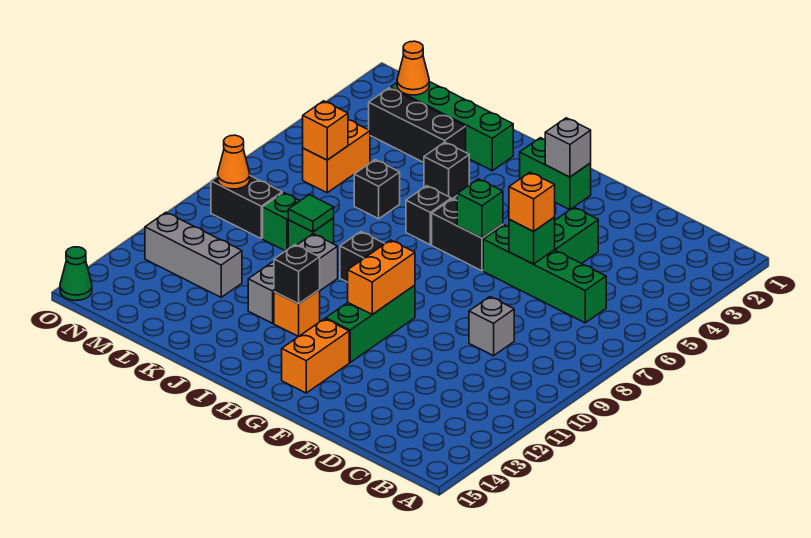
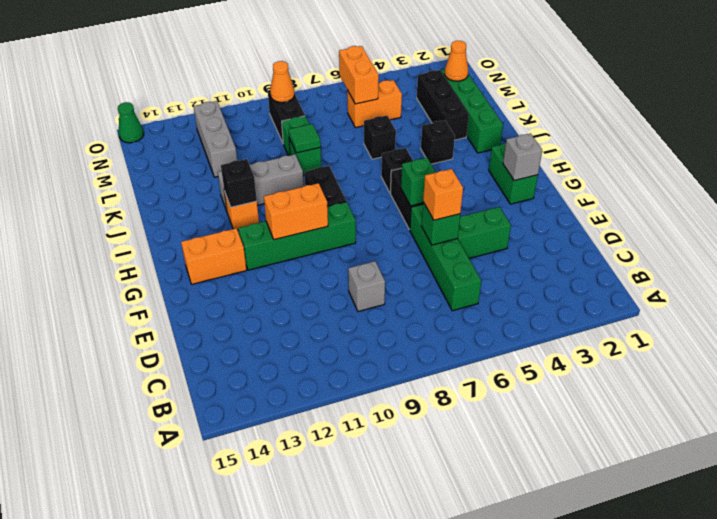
green brick G10:G12 level 1 -> green brick G9:G12 level 1
orange brick M6 level 2 -> orange brick M6:N6 level 2

